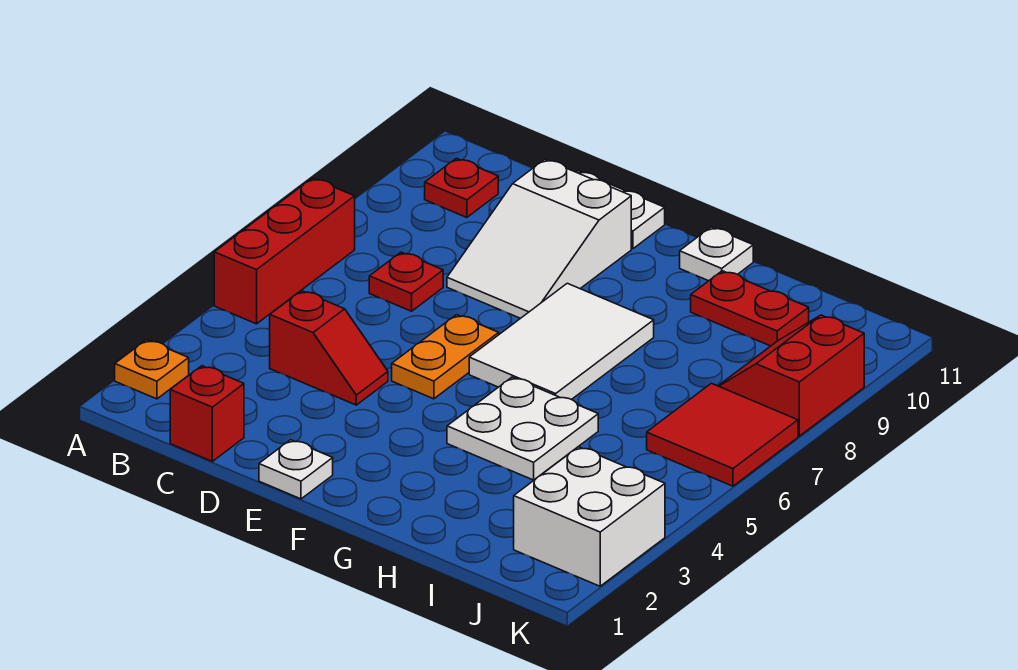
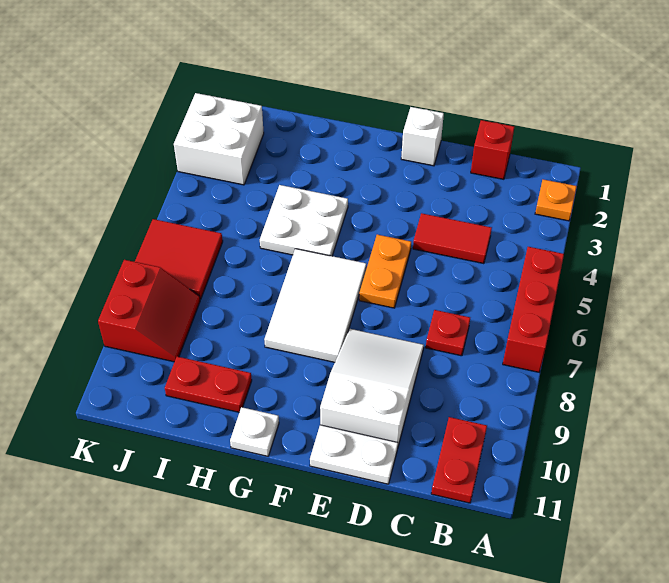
red plate B10 level 1 -> red plate B10:B11 level 1
red slope C4:D4 level 1 top C -> red tile C4:D4 level 1
white plate E1 level 1 -> white brick E1 level 1

